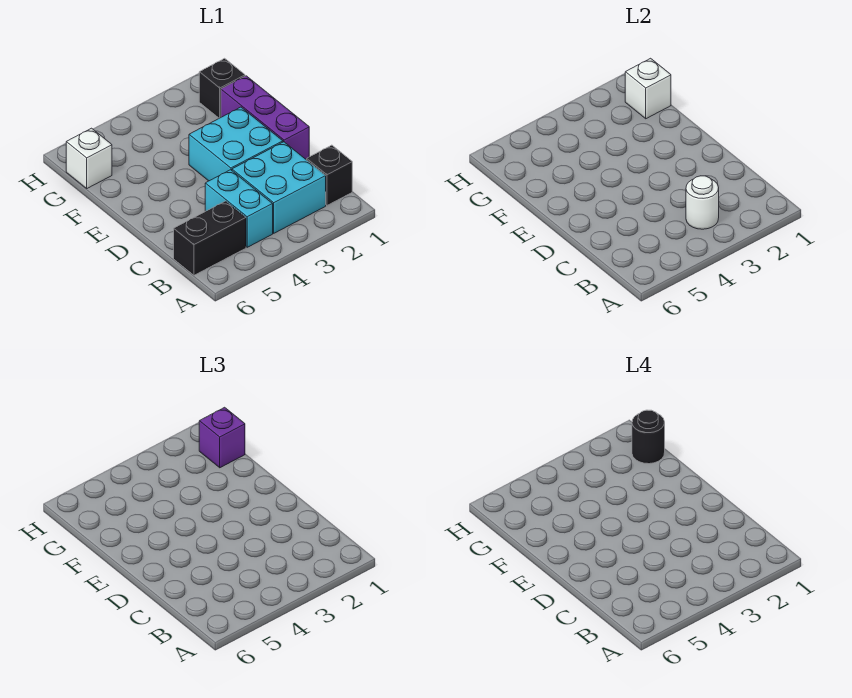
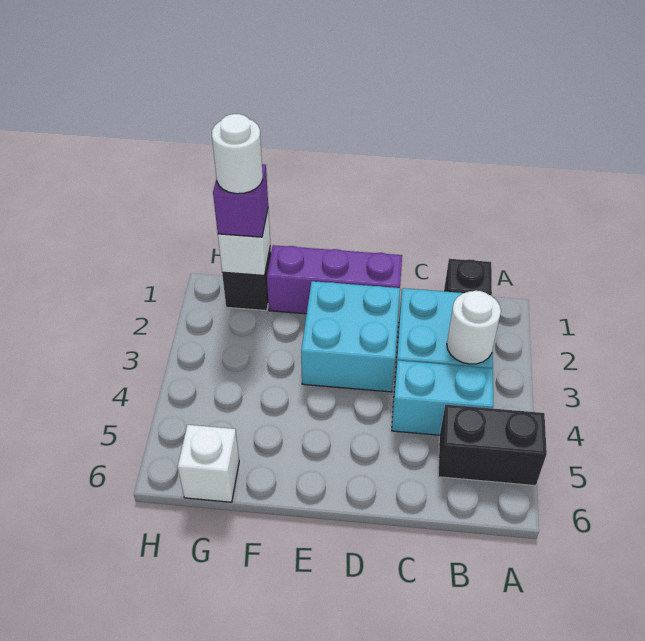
black brick B5:B6 level 1 -> black brick A5:B5 level 1
black round brick G1 level 4 -> white round brick G1 level 4

